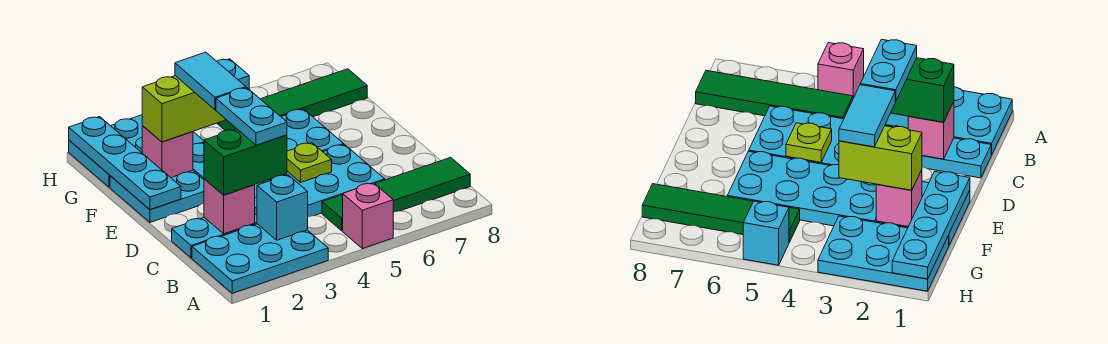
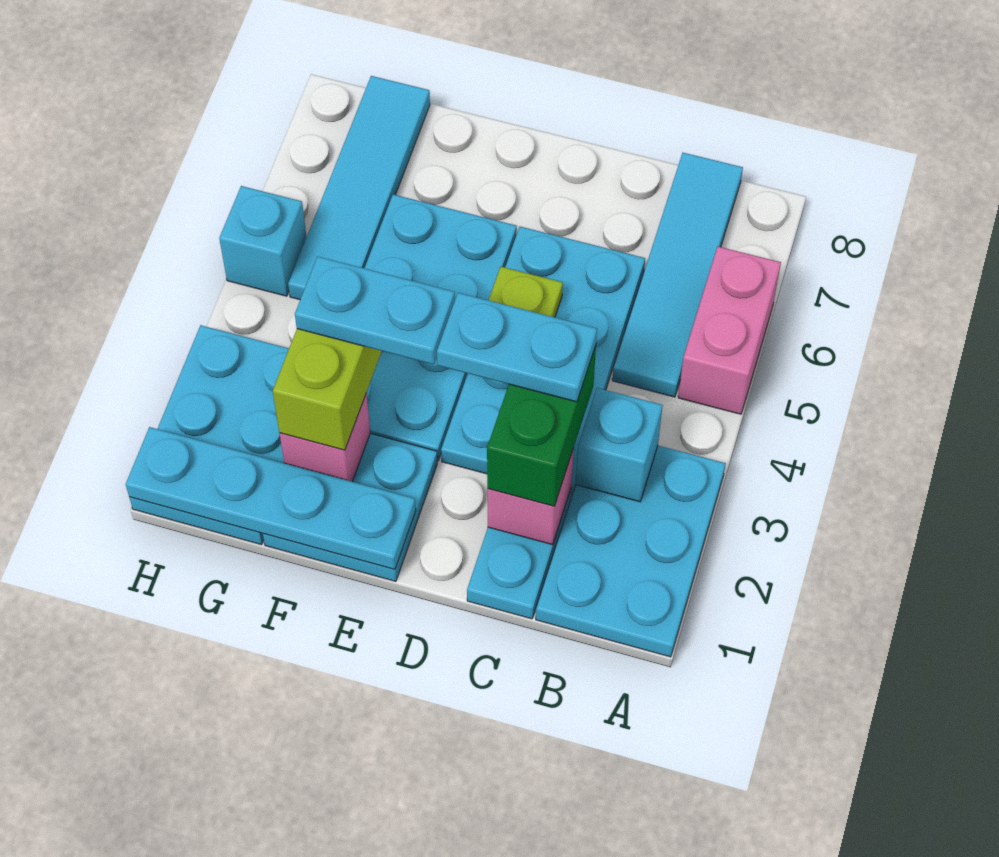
pink brick A5 level 1 -> pink brick A5:A6 level 1
green tile B5:B8 level 1 -> cyan tile B5:B8 level 1
cyan tile E3:F3 level 4 -> cyan plate E3:F3 level 4
green tile G5:G8 level 1 -> cyan tile G5:G8 level 1

